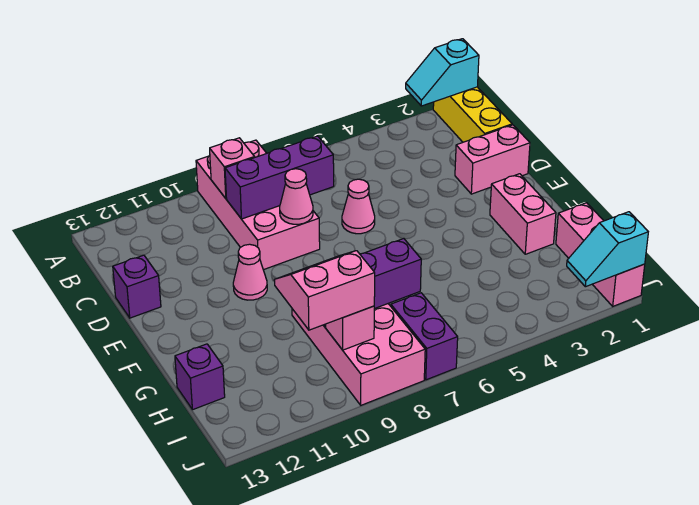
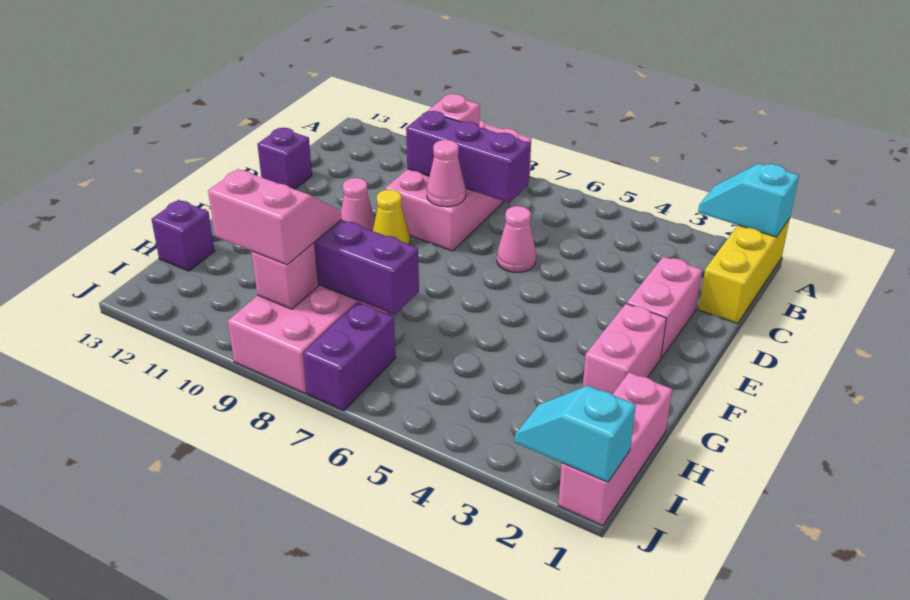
pink brick D1:D2 level 1 -> pink brick D2:E2 level 1
none -> yellow cone E9 level 1

